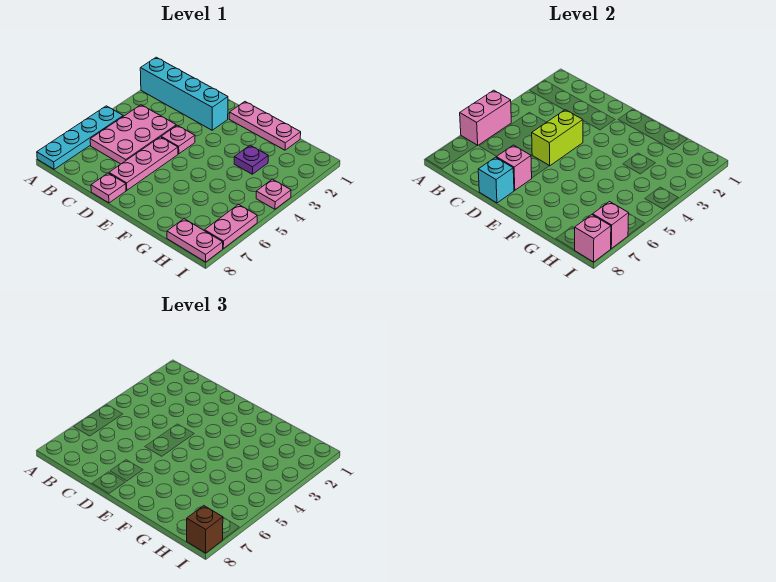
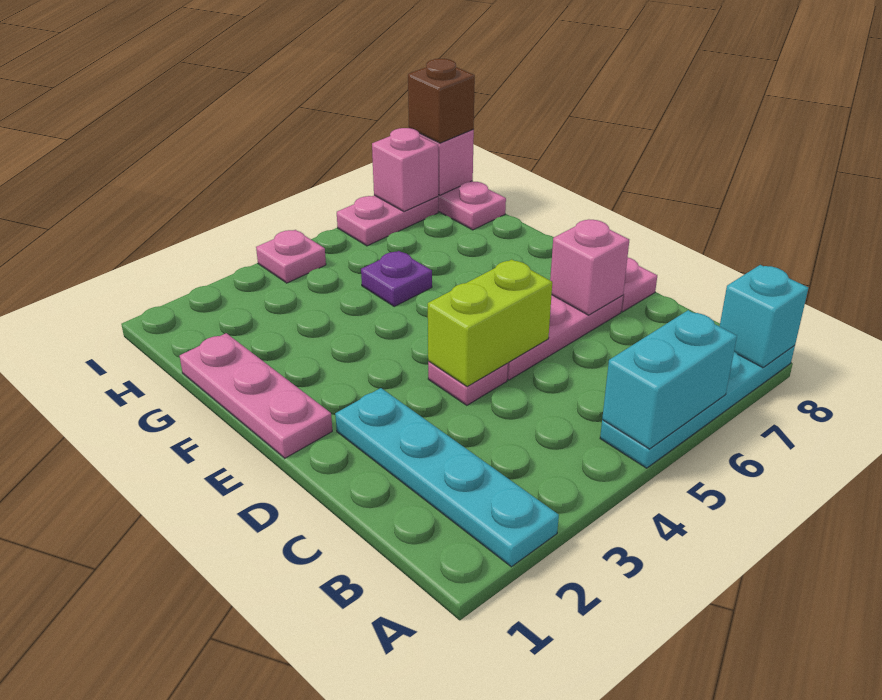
cyan brick A2:D2 level 1 -> cyan plate A2:D2 level 1
pink brick A5:A6 level 2 -> cyan brick A5:A6 level 2
pink plate B4:C6 level 1 -> none
cyan brick D8 level 2 -> cyan brick A8 level 2
purple plate G3 level 1 -> purple plate G5 level 1

